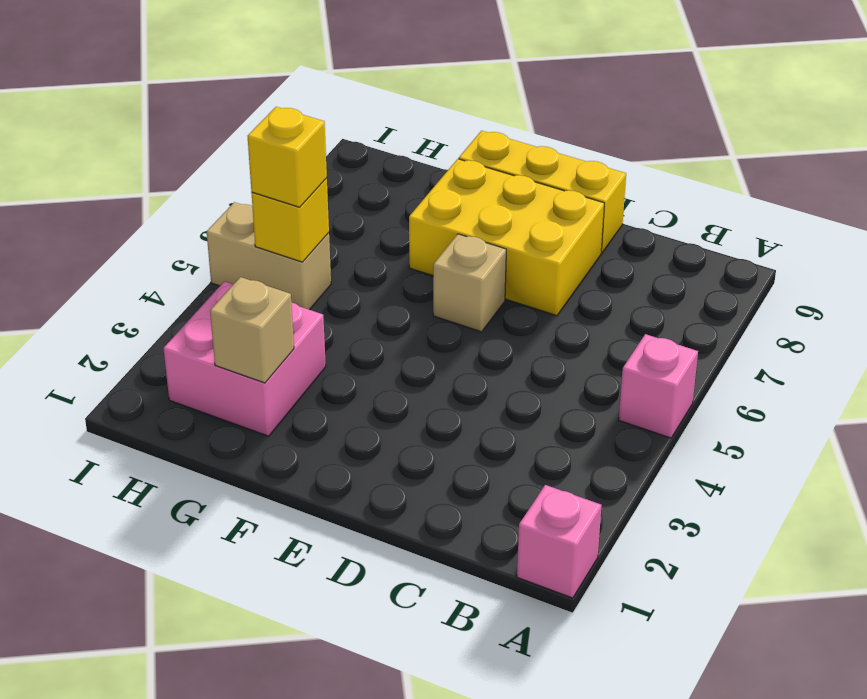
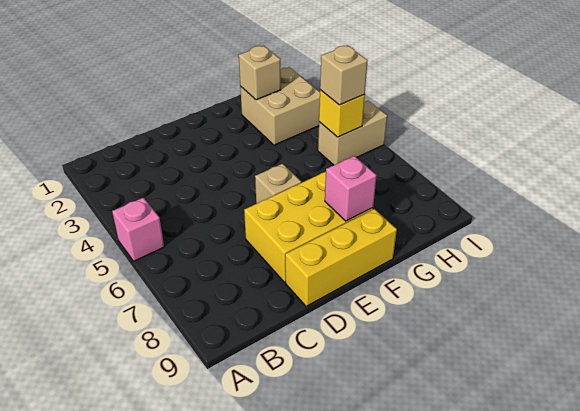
pink brick A1 level 1 -> pink brick F8 level 2
pink brick G2:H3 level 1 -> tan brick G2:H3 level 1
yellow brick H5 level 3 -> tan brick H5 level 3

